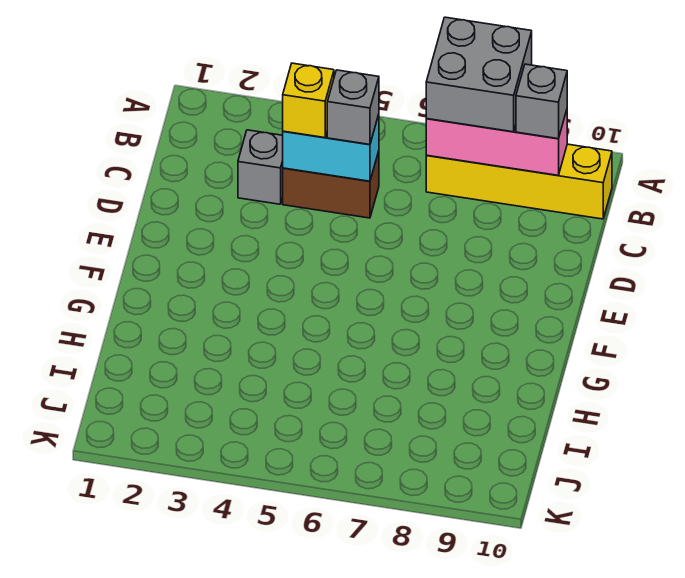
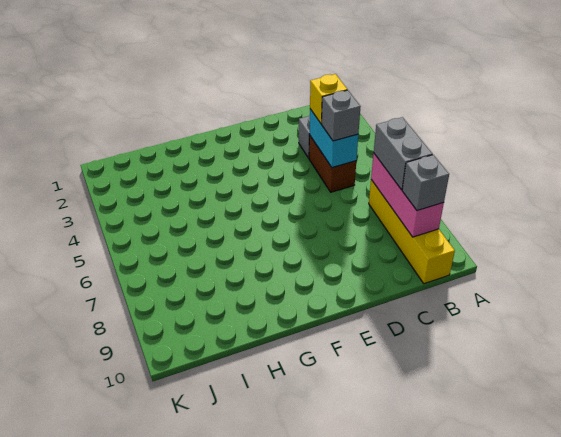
grey brick A7:B8 level 3 -> grey brick B7:B8 level 3

